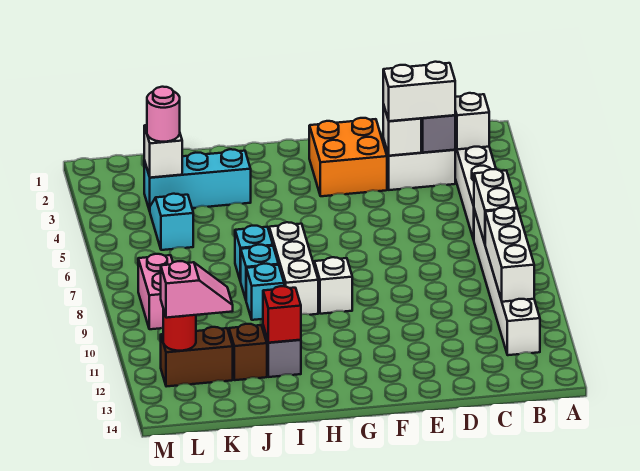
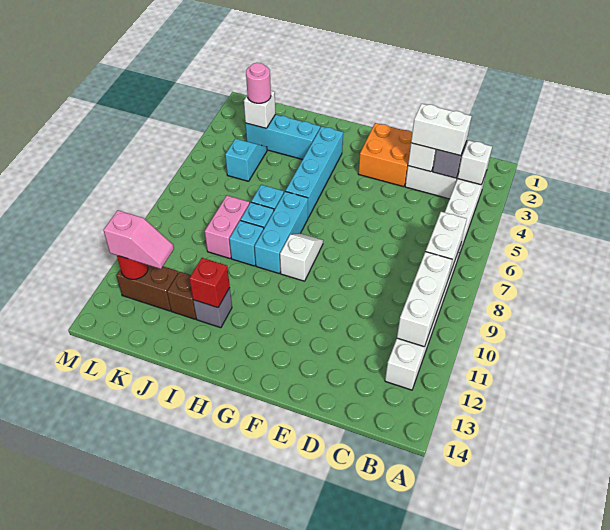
none -> cyan brick H3:H6 level 1
white brick H7:H9 level 1 -> cyan brick H7:H9 level 1
pink brick L8:L9 level 1 -> pink brick J8:J9 level 1

